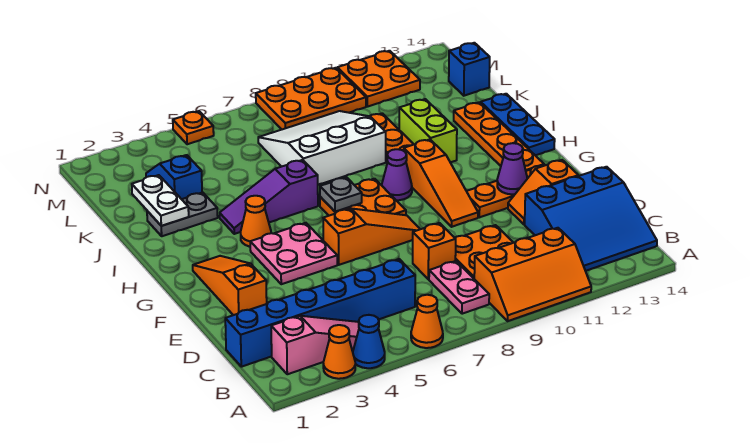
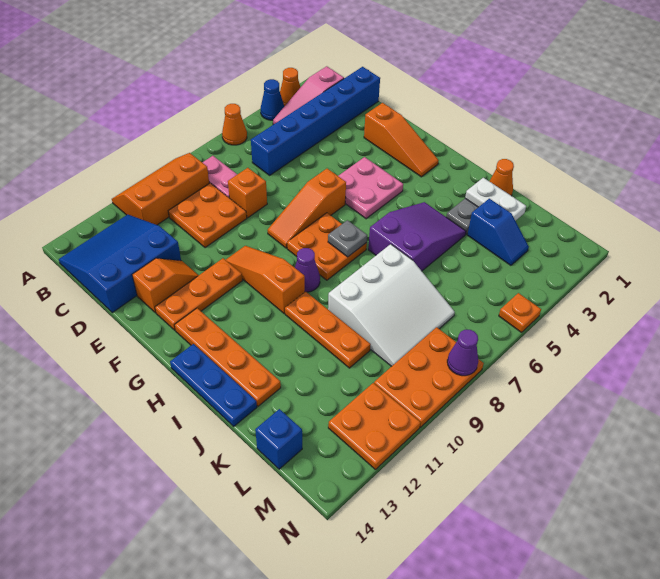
purple cone F12 level 2 -> purple cone N8 level 2
orange cone H4 level 1 -> orange cone J1 level 1
purple slope I4:I6 level 1 top 6 -> purple slope I4:J6 level 1 top 6
lime brick I11:J11 level 1 -> none

